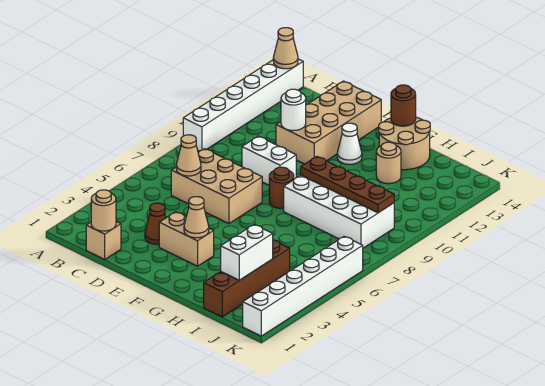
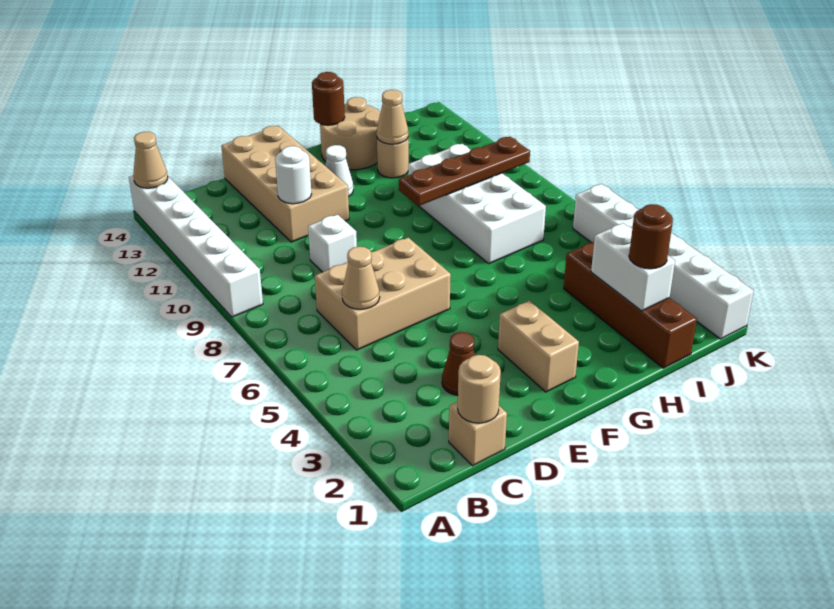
white brick D9:E9 level 1 -> white brick D9 level 1
tan brick E3:F3 level 1 -> tan brick F2:F3 level 1
tan cone F3 level 2 -> tan cone H12 level 2
brown round brick F8 level 1 -> brown round brick I2 level 3
white brick G8:J9 level 1 -> white brick H7:I10 level 1

